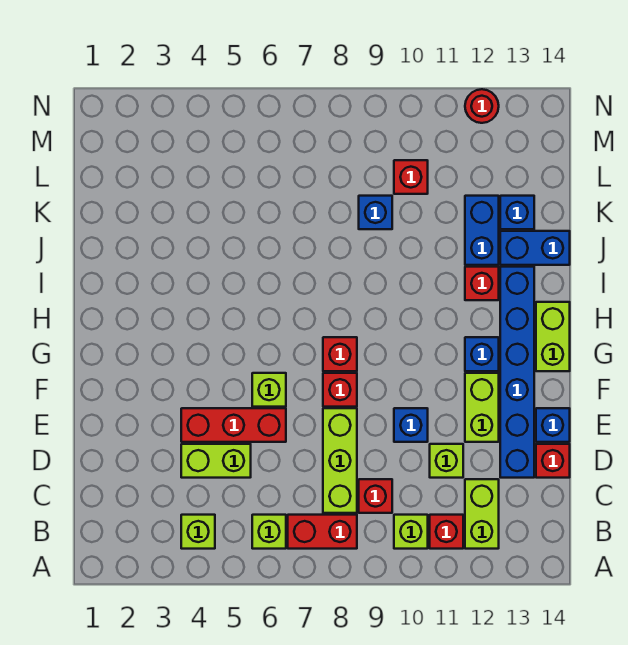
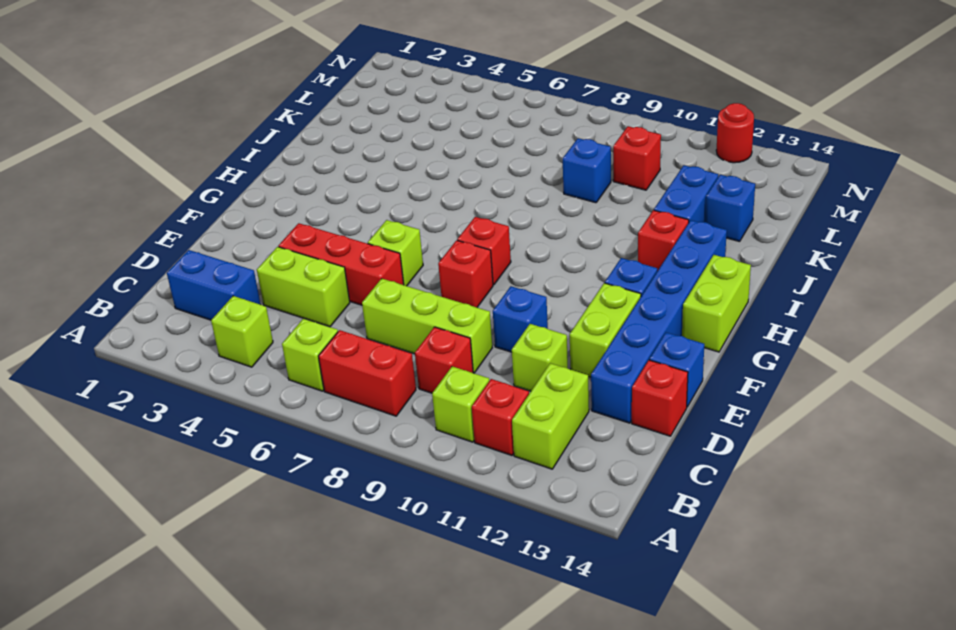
lime brick C8:E8 level 1 -> lime brick D7:D9 level 1
blue brick J13:J14 level 1 -> blue brick C2:C3 level 1

